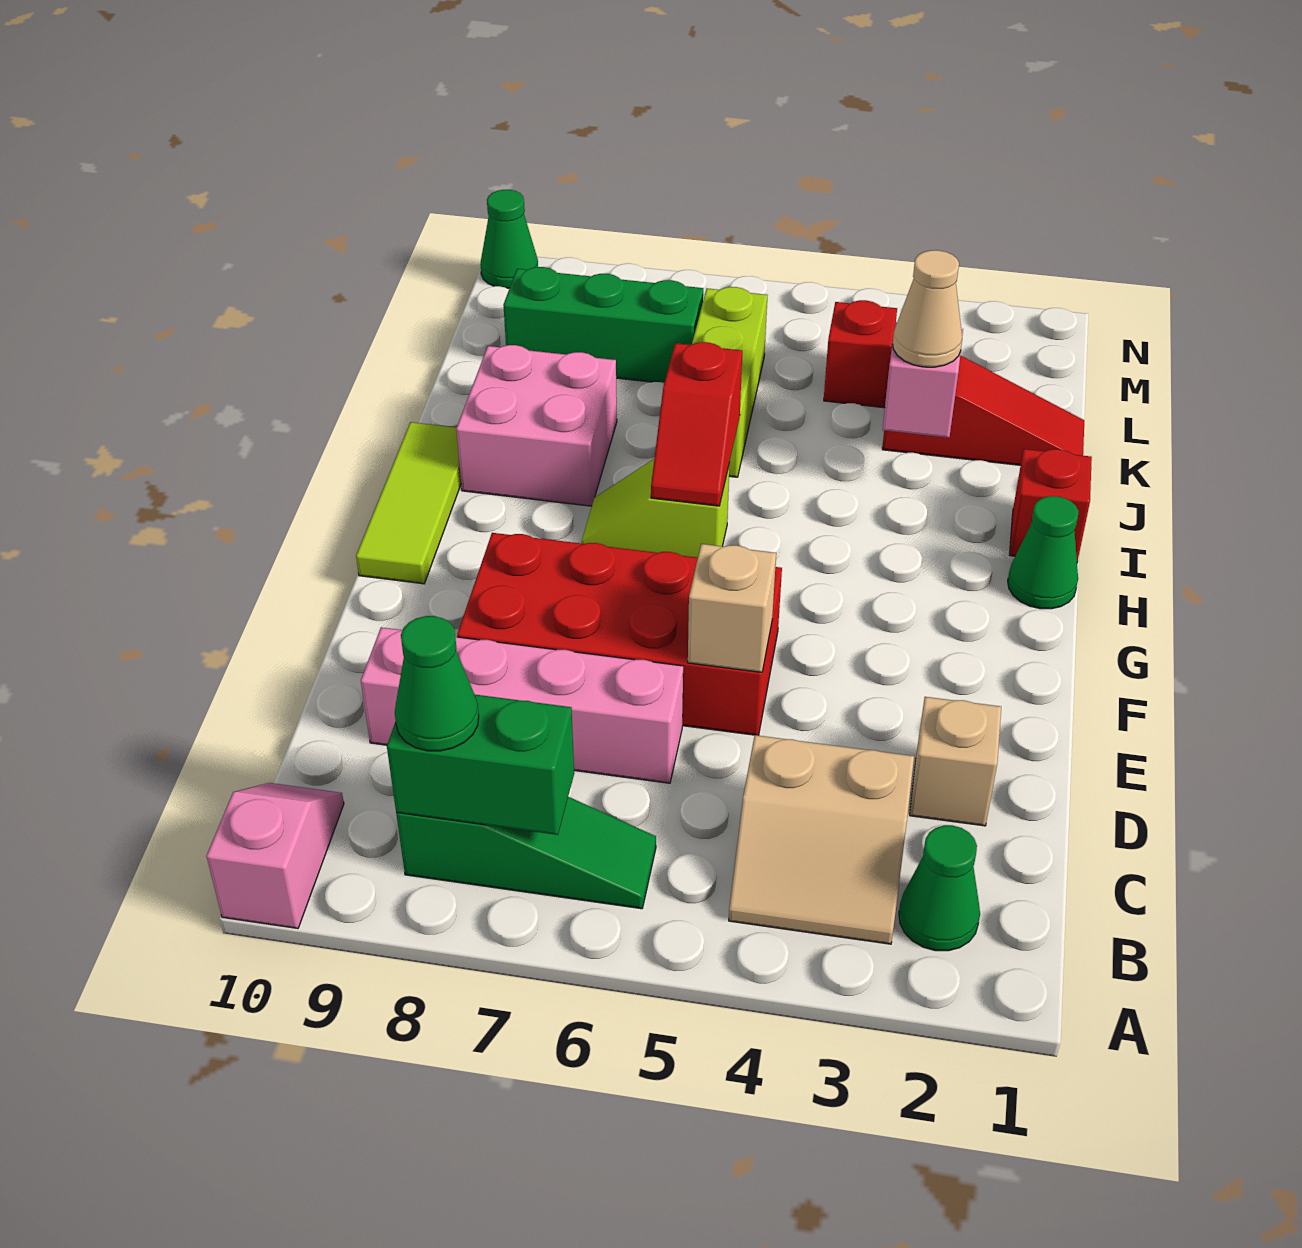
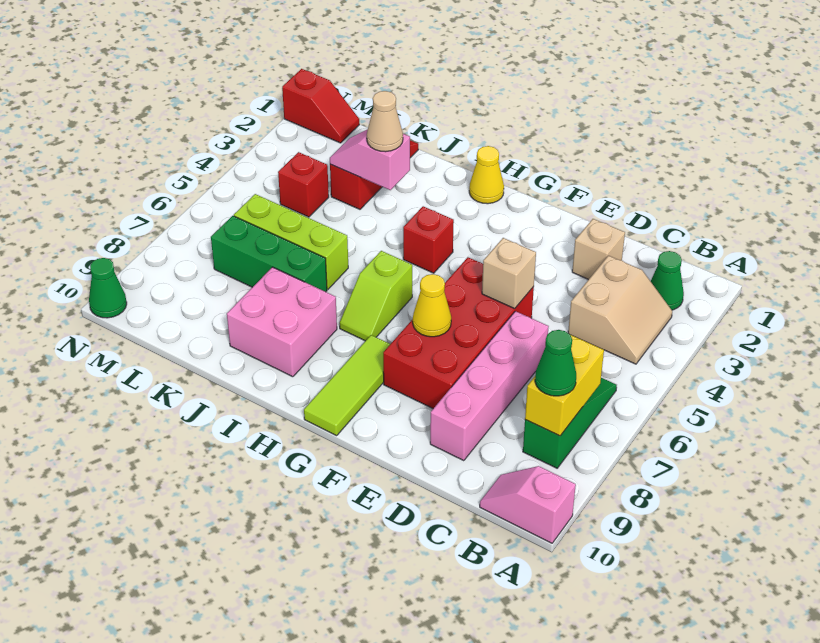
green brick B7:B8 level 2 -> yellow brick B7:B8 level 2
none -> yellow cone F7 level 2
lime tile G10:I10 level 1 -> lime tile G8:G10 level 1
green cone H1 level 1 -> yellow cone H1 level 1
red slope H6:I6 level 2 top I -> red slope M1:N1 level 1 top N
red brick I1 level 1 -> red brick H4 level 1
green brick L7:L9 level 1 -> green brick J7:L7 level 1

